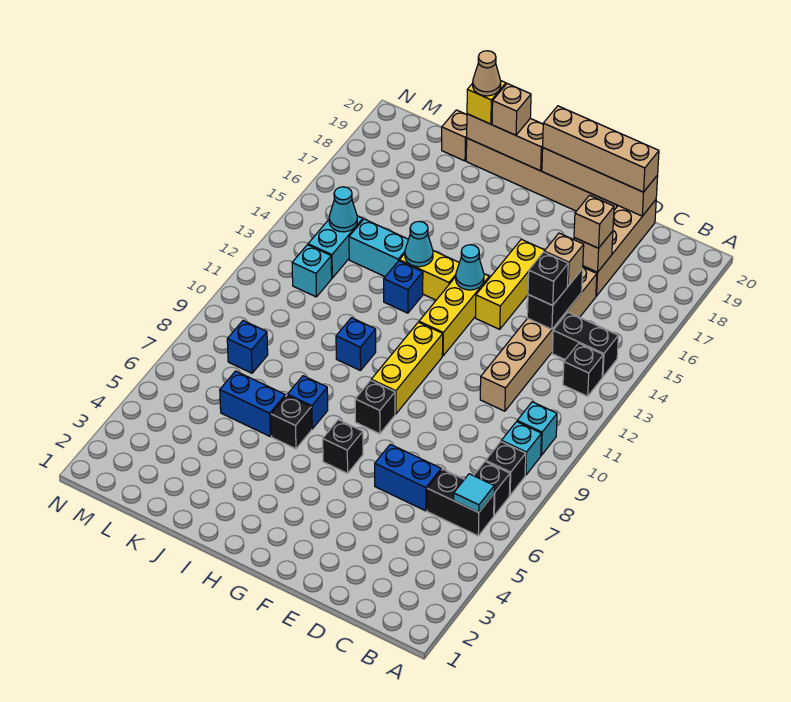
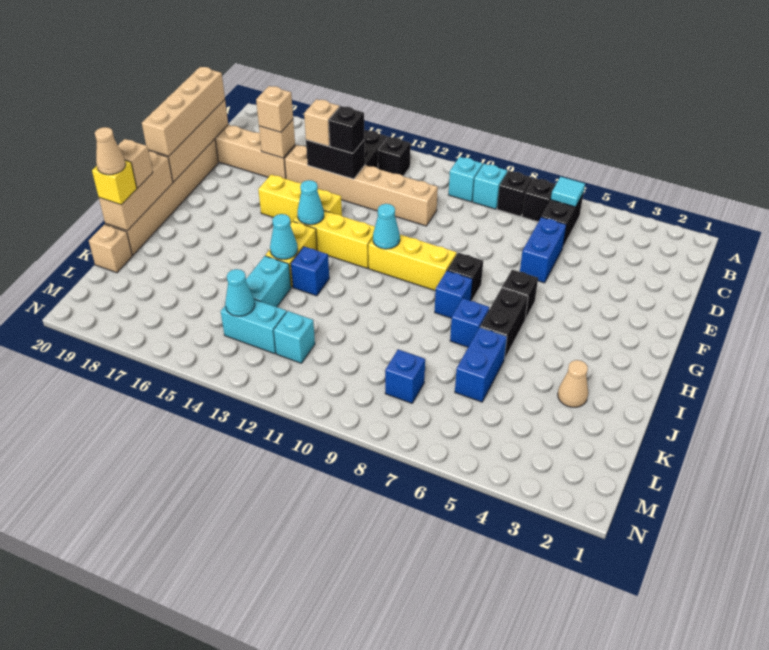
none -> cyan cone G11 level 2
black brick I6 level 1 -> black brick H6:I6 level 1
blue brick I10 level 1 -> blue brick H8 level 1
none -> tan cone J3 level 1

